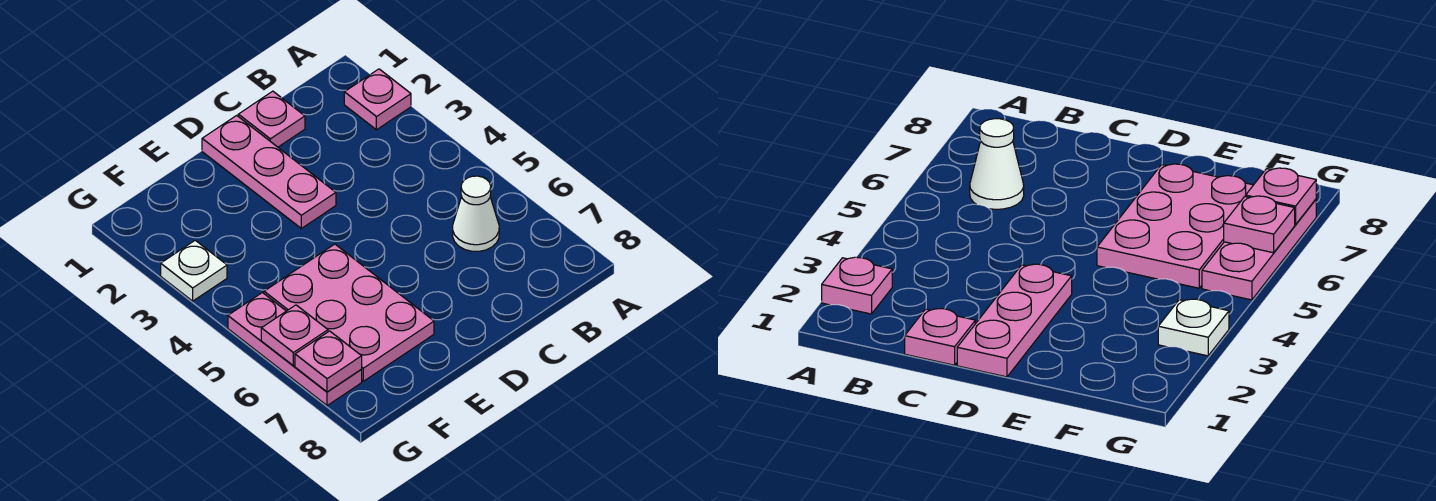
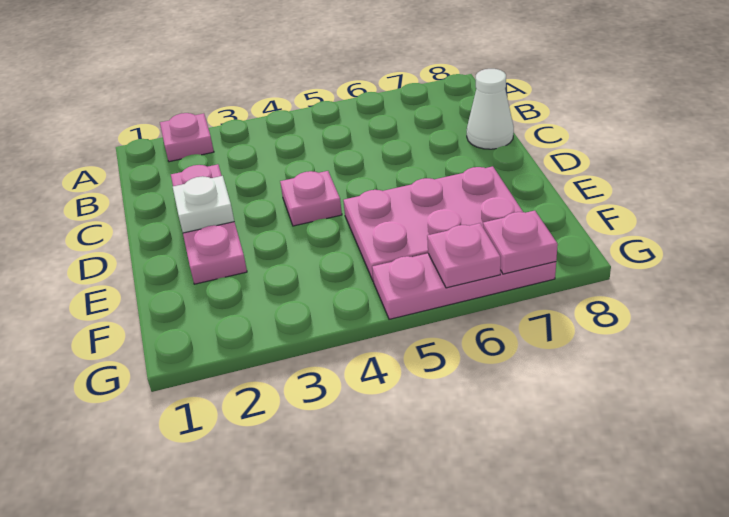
white cone B6 level 1 -> white cone C8 level 1
pink plate C1 level 1 -> pink plate D4 level 1
pink plate D1:D3 level 1 -> pink plate C2:E2 level 1
white plate G3 level 1 -> white plate D2 level 2

